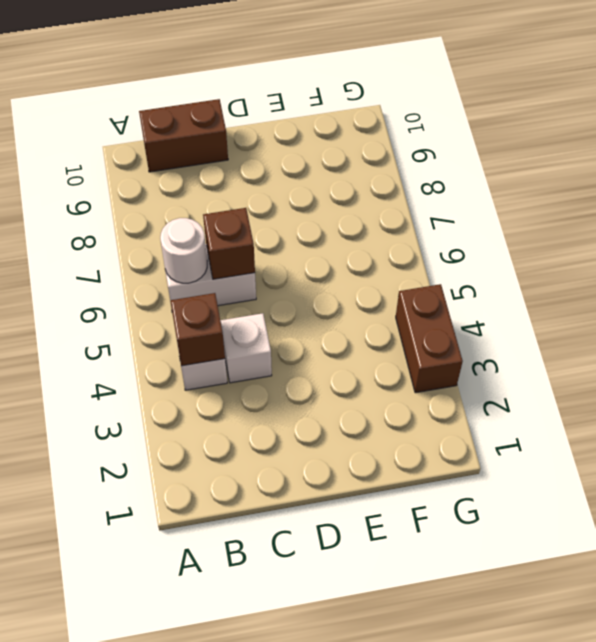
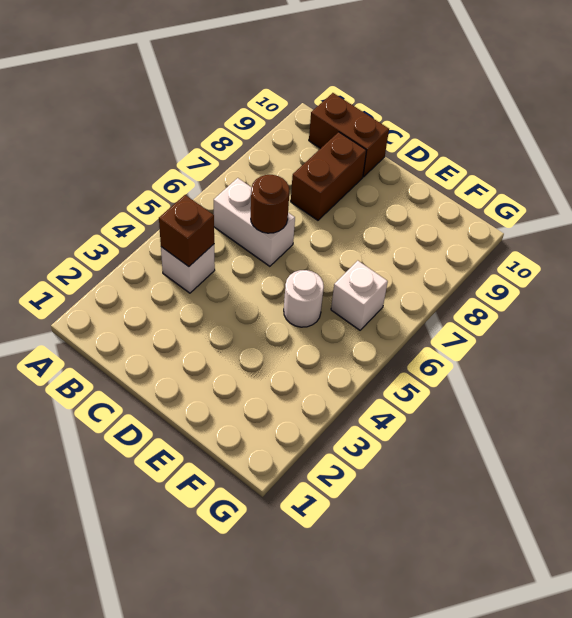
white round brick B6 level 2 -> white round brick E5 level 1
white brick C4 level 1 -> white brick F6 level 1
brown brick C6 level 2 -> brown round brick C6 level 2
brown brick G3:G4 level 1 -> brown brick C8:C9 level 1

